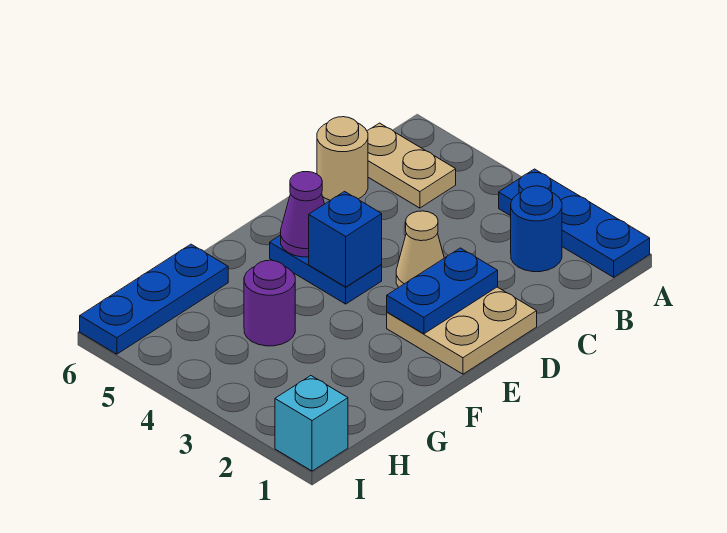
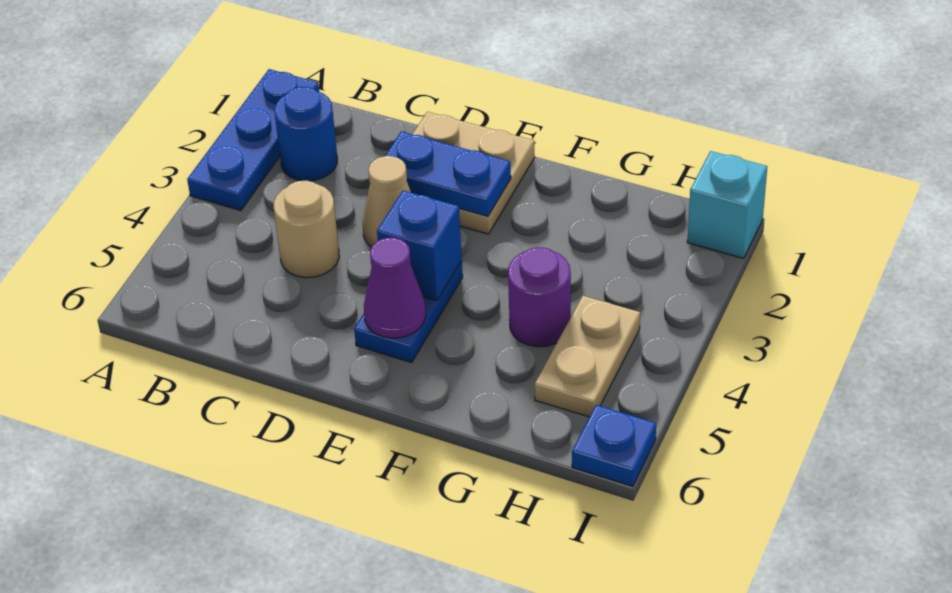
tan plate B5:B6 level 1 -> tan plate H4:H5 level 1
tan round brick C6 level 1 -> tan round brick C4 level 1
blue plate G6:I6 level 1 -> blue plate I6 level 1

